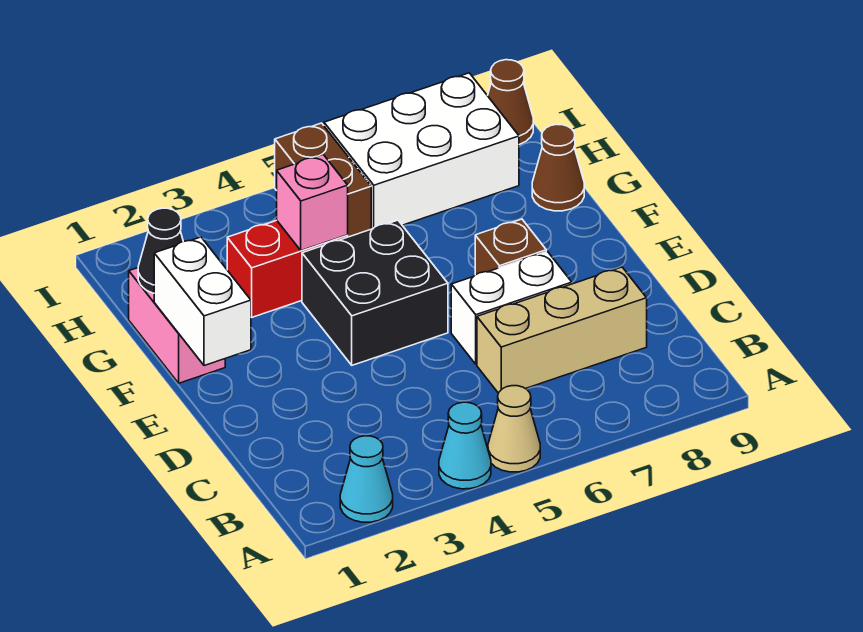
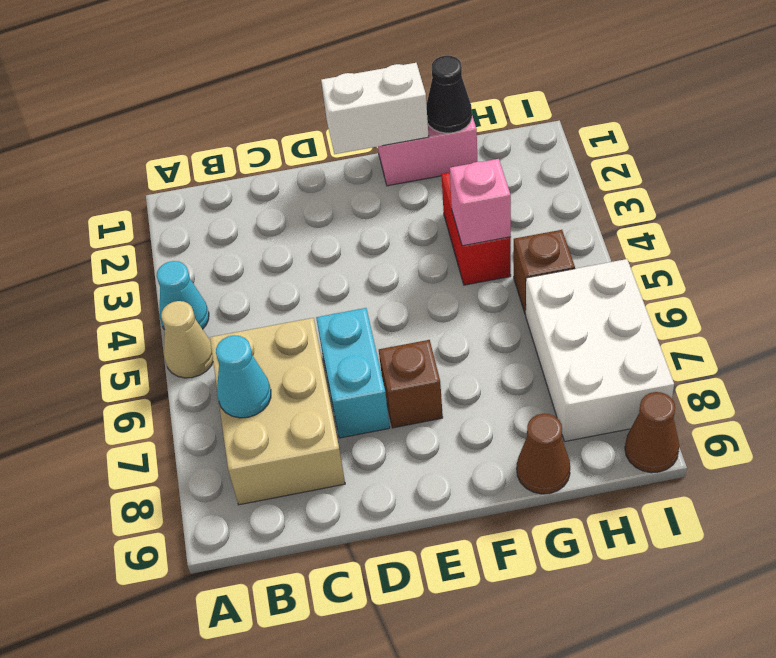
cyan cone A2 level 1 -> cyan cone B7 level 2
tan brick C6:C8 level 1 -> tan brick B6:C8 level 1
white brick D6:D7 level 1 -> cyan brick D6:D7 level 1
black brick E4:F5 level 1 -> none
brown brick H5:I5 level 1 -> brown brick H5 level 1

